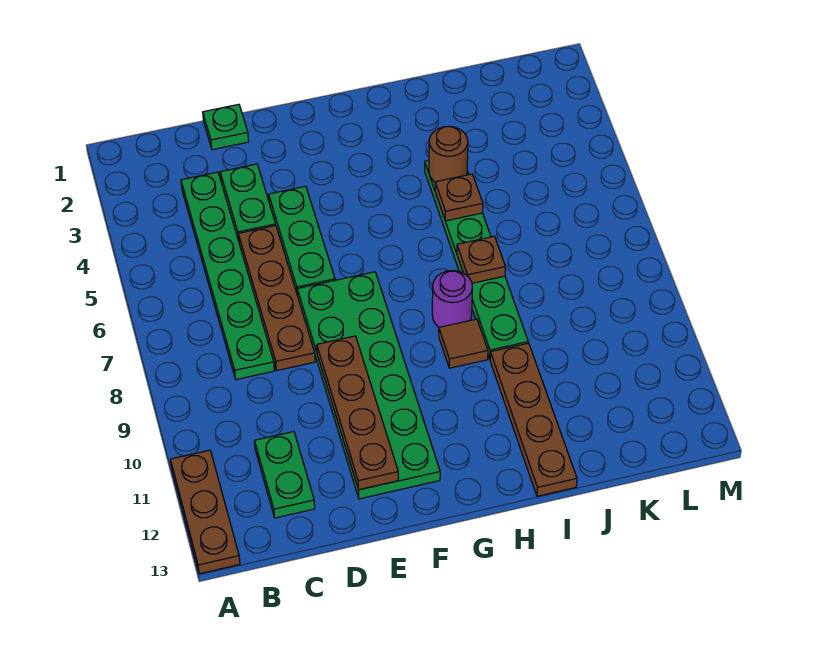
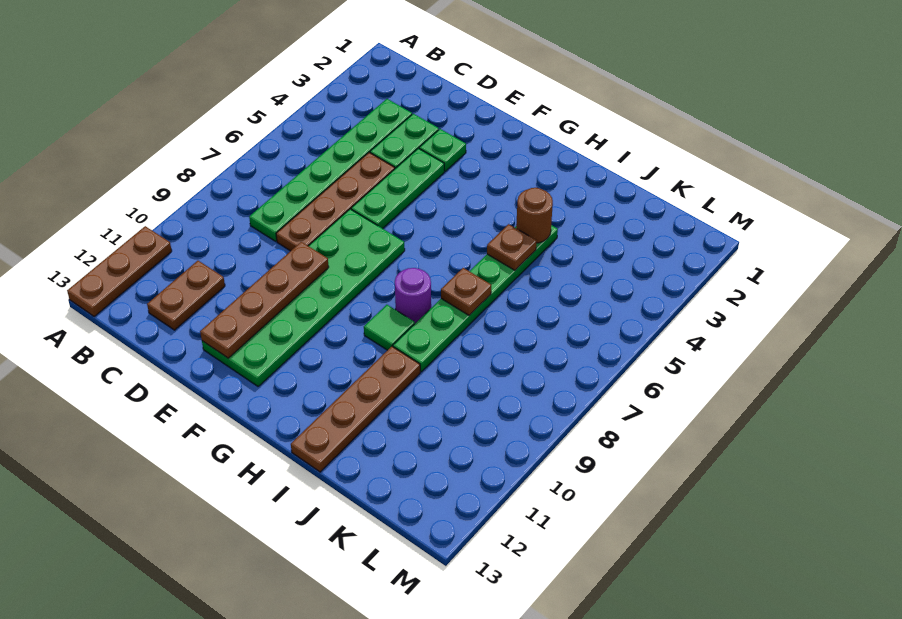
green plate C11:C12 level 1 -> brown plate C11:C12 level 1
green plate D1 level 1 -> green plate E3 level 1
brown tile H9 level 1 -> green tile H9 level 1

